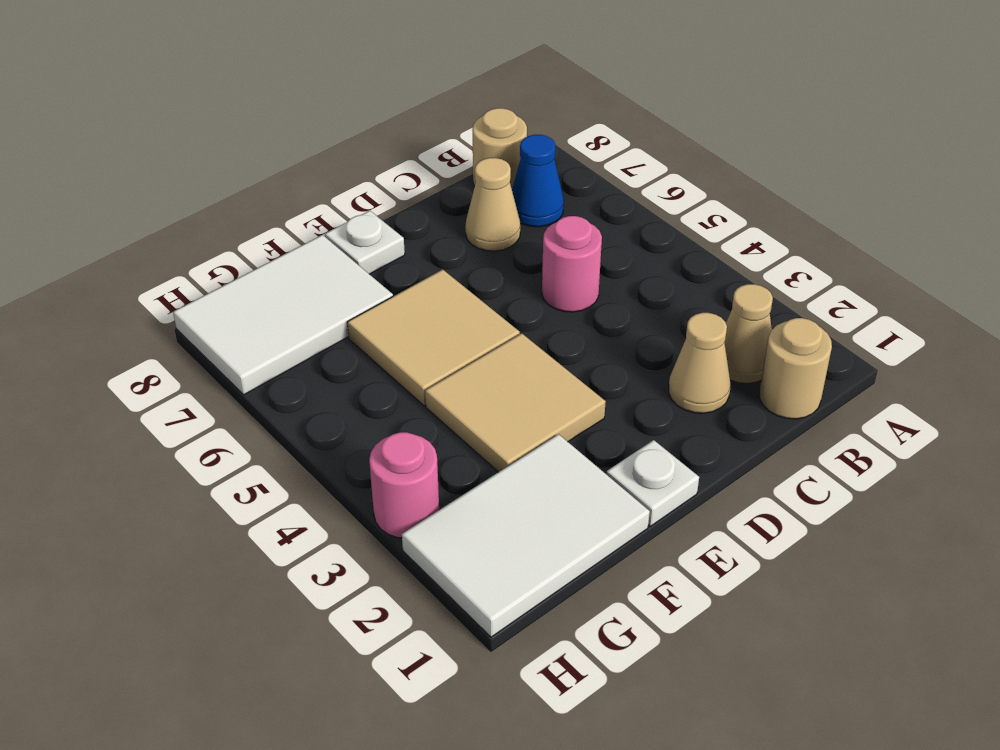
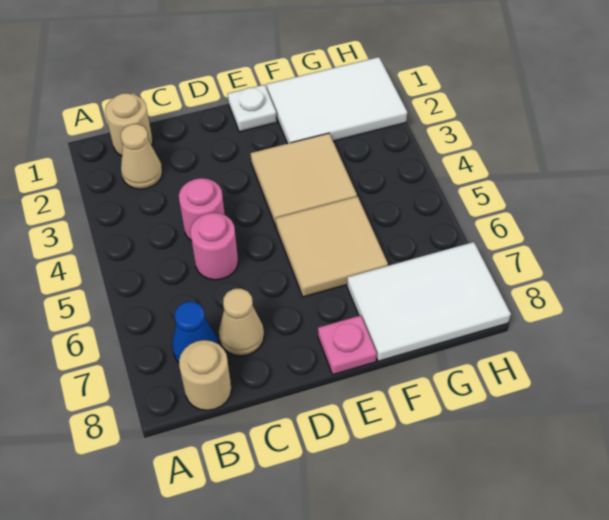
tan cone C2 level 1 -> none
white plate E8 level 1 -> pink plate E8 level 1
pink round brick H3 level 1 -> pink round brick C4 level 1

